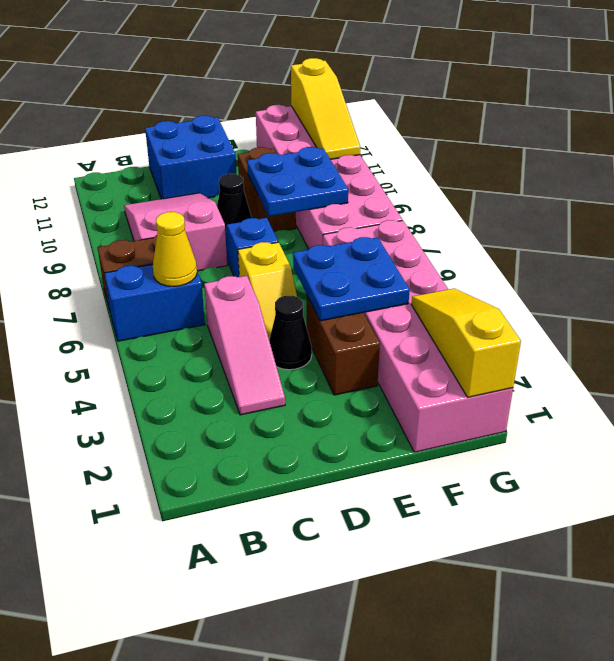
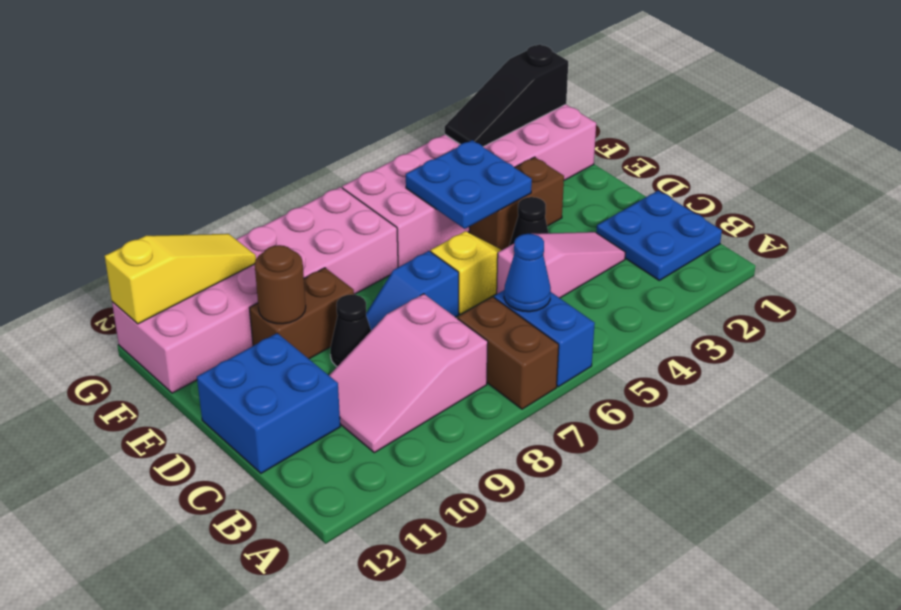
yellow cone B6 level 2 -> blue cone B6 level 2
blue plate E8:F9 level 2 -> blue plate B1:C2 level 1
none -> brown round brick E10 level 2
yellow slope G1:G3 level 2 top 1 -> black slope G1:G3 level 2 top 1

